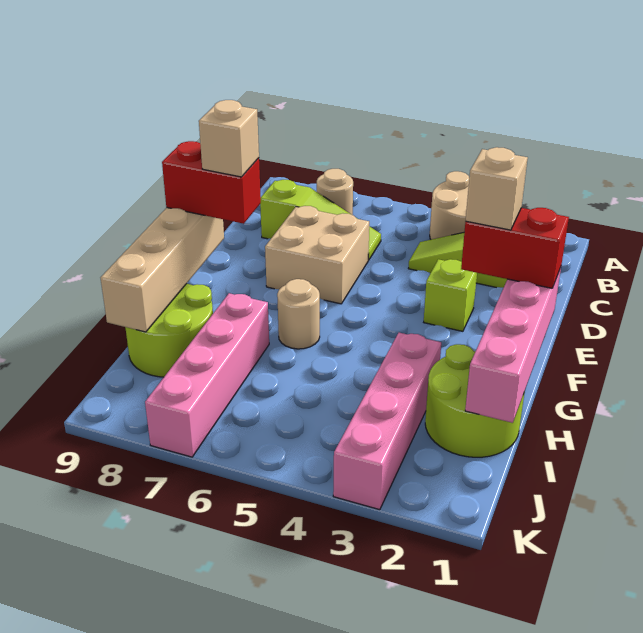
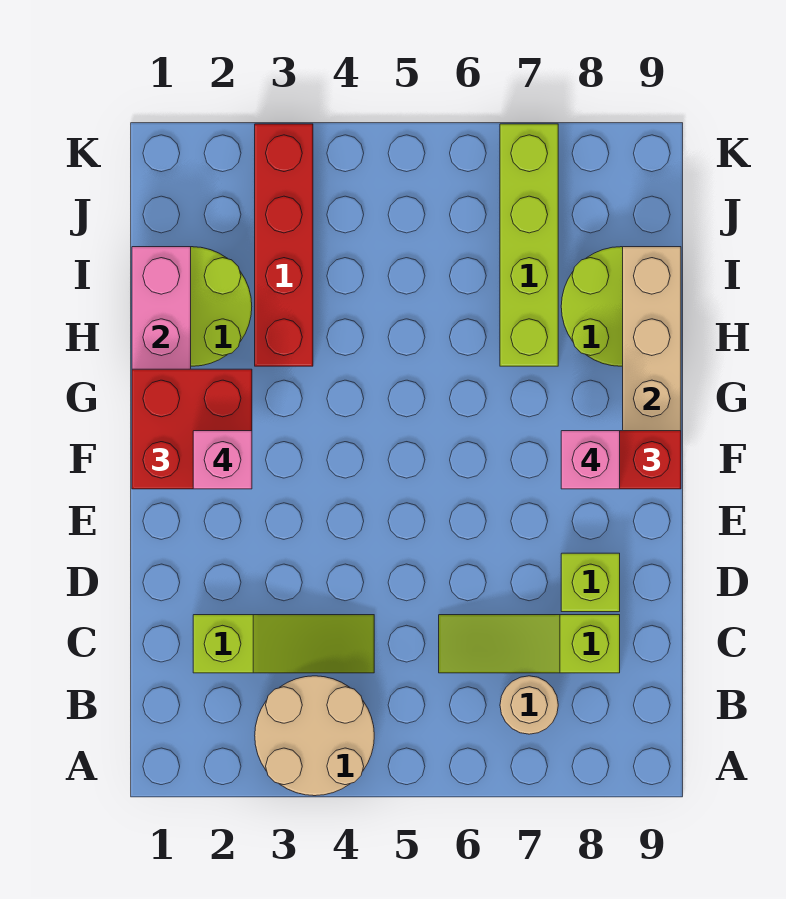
tan brick D6:E7 level 1 -> none
lime brick E3 level 1 -> lime brick D8 level 1
red brick F1:F2 level 3 -> red brick F1:G2 level 3
tan brick F2 level 4 -> pink brick F2 level 4
tan brick F8 level 4 -> pink brick F8 level 4
tan round brick G6 level 1 -> none
pink brick H3:K3 level 1 -> red brick H3:K3 level 1
pink brick H7:K7 level 1 -> lime brick H7:K7 level 1

